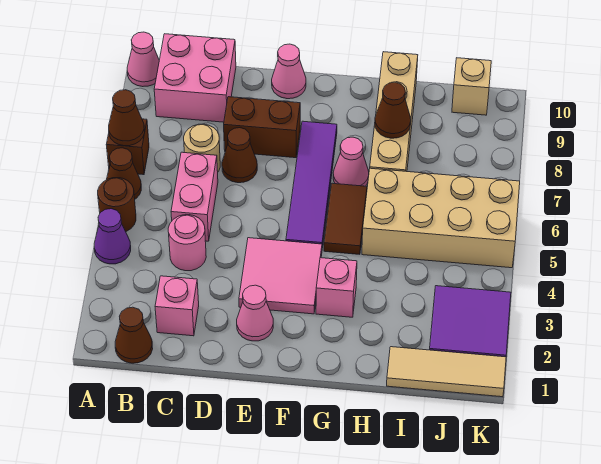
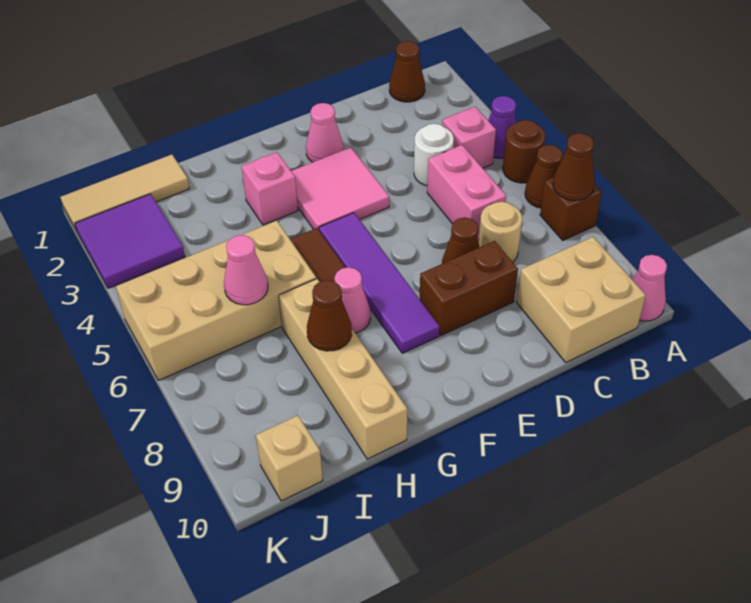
pink brick B9:C10 level 1 -> tan brick B9:C10 level 1
pink brick C2 level 1 -> pink brick B4 level 1
pink round brick C4 level 1 -> white round brick C4 level 1
pink cone E10 level 1 -> pink cone I6 level 2

